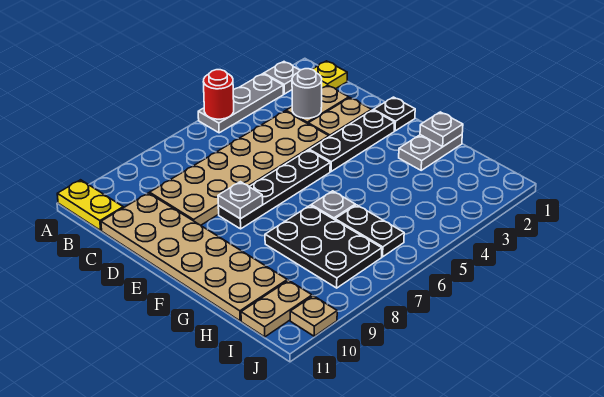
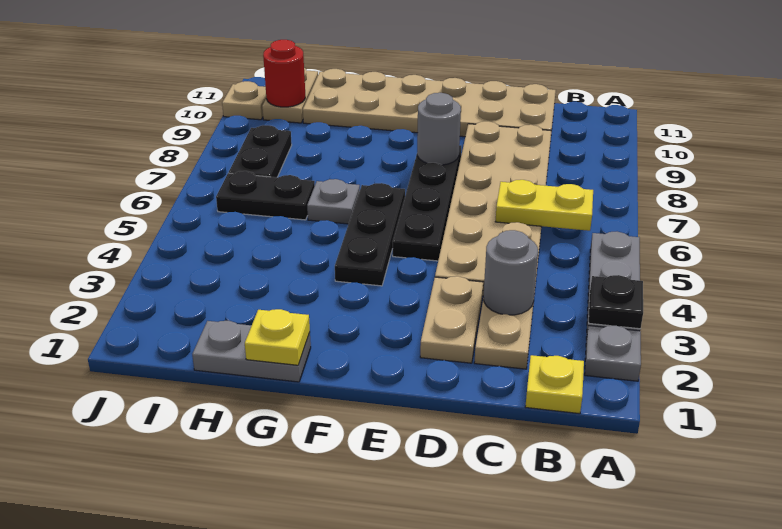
red round brick A5 level 2 -> red round brick I10 level 2
yellow plate A11:B11 level 1 -> yellow plate B6:C6 level 2
black plate E1 level 1 -> black plate A3 level 2
black plate E2:E4 level 1 -> black plate F4:F6 level 1
grey plate E8 level 2 -> grey round brick E8 level 2
grey plate G1:G2 level 1 -> grey plate G1:H1 level 1
grey plate G1 level 2 -> yellow plate G1 level 2
black plate G7:I8 level 1 -> black plate I7:I8 level 1

